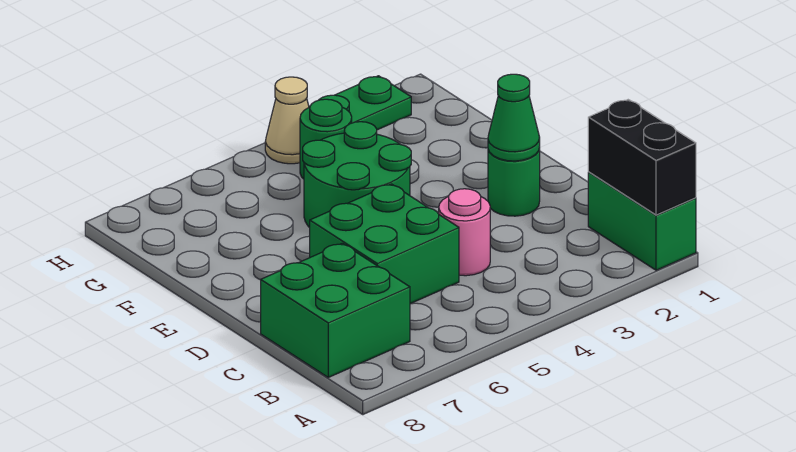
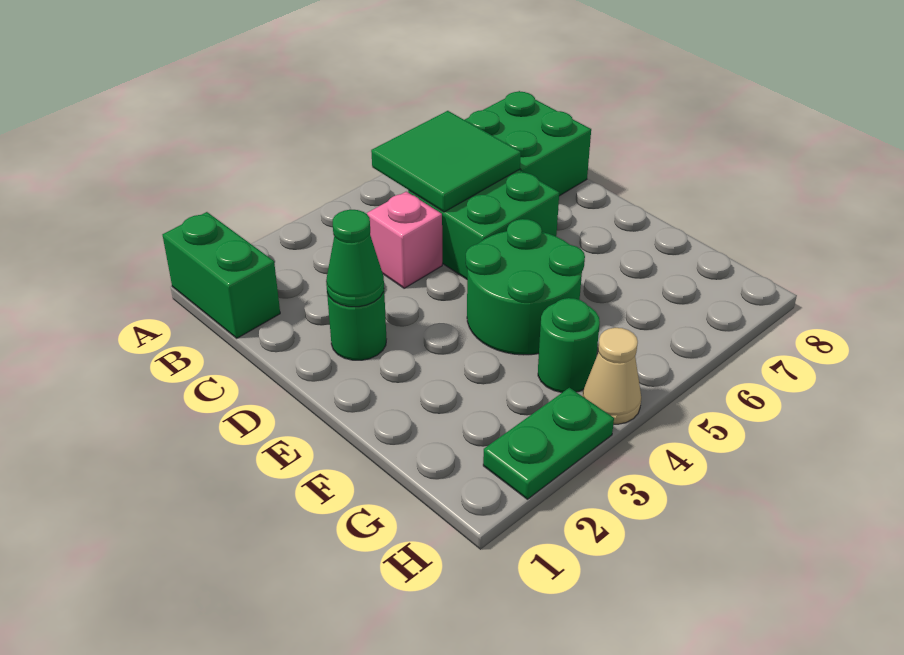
black brick A1:B1 level 2 -> none
none -> green tile B5:C6 level 2
pink round brick C4 level 1 -> pink brick C4 level 1

